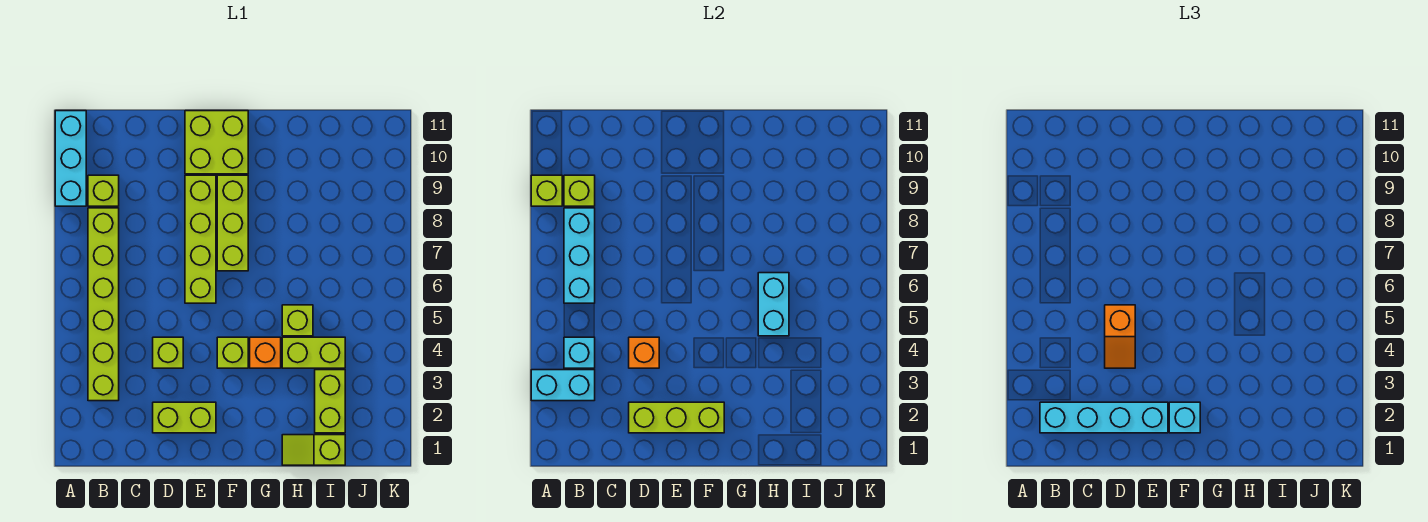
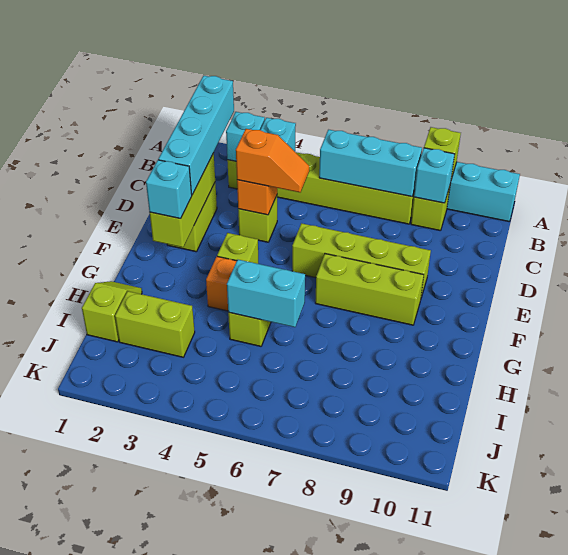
cyan brick A3:B3 level 2 -> cyan brick B3 level 2
lime brick B9 level 2 -> cyan brick B9 level 2
orange slope D4:D5 level 3 top 5 -> orange slope D4:D5 level 3 top 4
lime brick E10:F11 level 1 -> none
lime brick H4:I4 level 1 -> none

